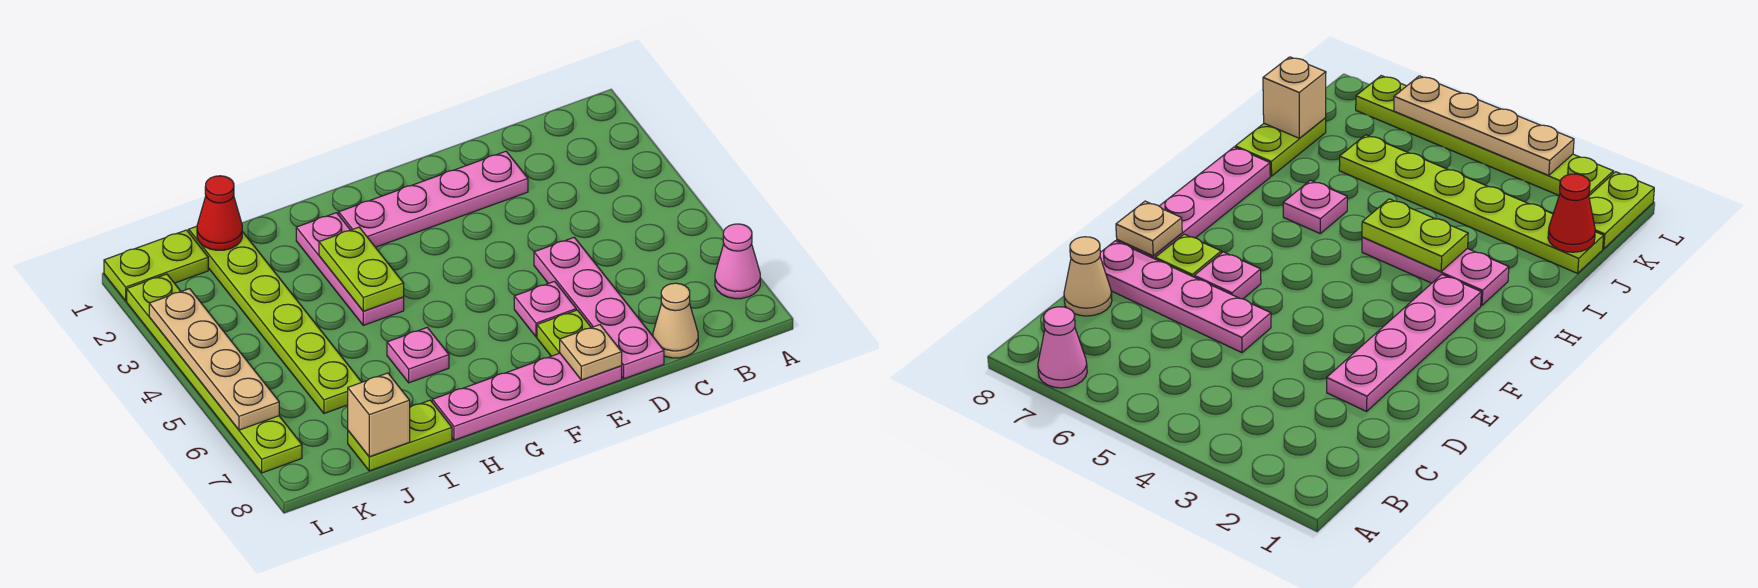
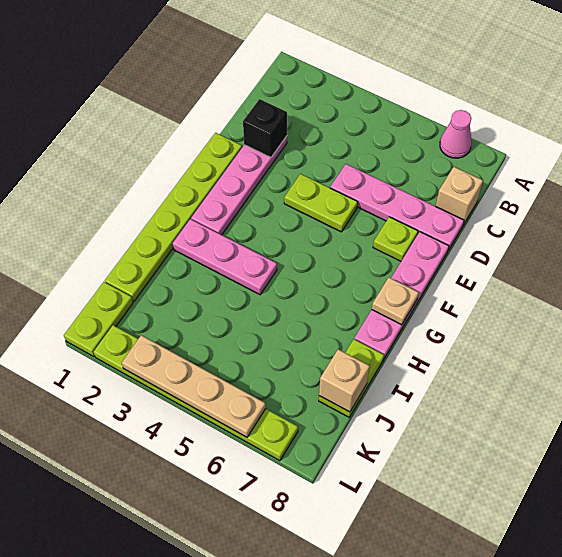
tan cone C8 level 1 -> tan brick C8 level 1
none -> black brick D2 level 2
pink plate E6 level 1 -> none
tan plate E8 level 2 -> tan plate G8 level 2
lime plate H3:H4 level 2 -> lime plate E4:E5 level 1
pink plate H6 level 1 -> none
lime plate J1:J6 level 1 -> lime plate E1:J1 level 1
red cone J1 level 2 -> none

